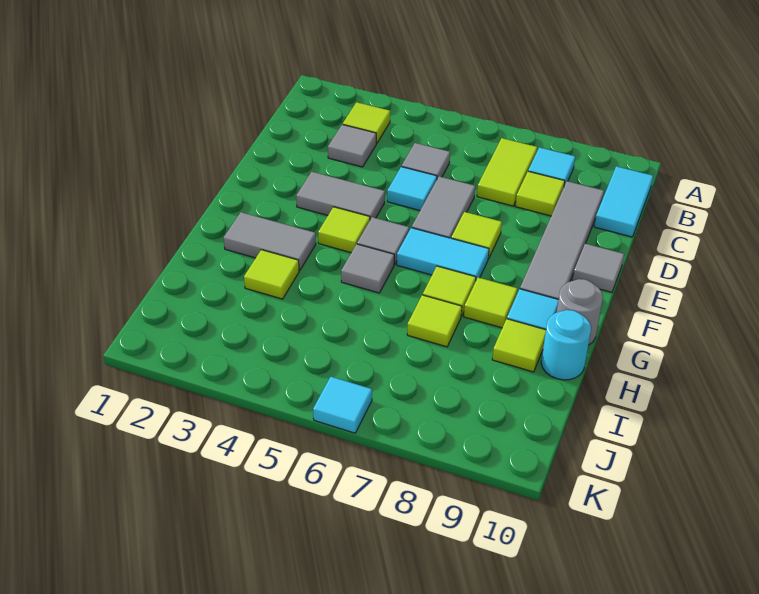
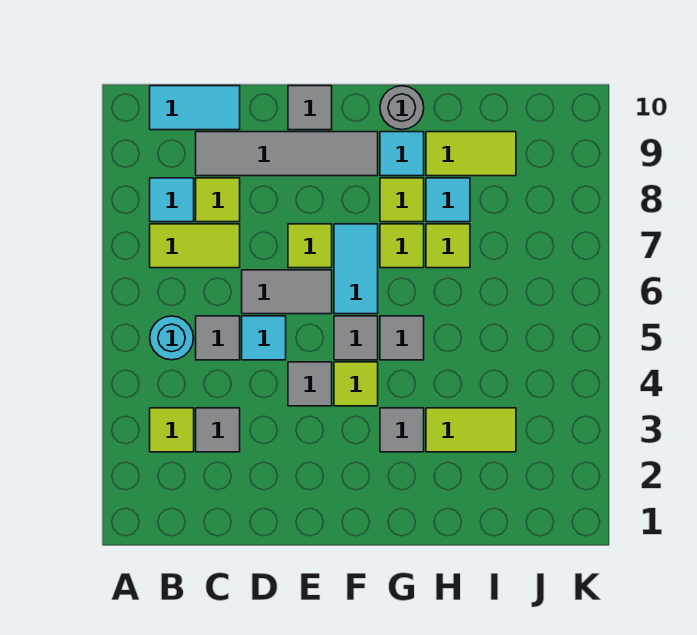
grey tile E3:E4 level 1 -> grey tile E4 level 1
grey tile G2:G3 level 1 -> grey tile G3 level 1
lime tile H3 level 1 -> lime tile H3:I3 level 1
lime tile H9 level 1 -> lime tile H9:I9 level 1
cyan round brick H10 level 1 -> cyan round brick B5 level 1
cyan tile K6 level 1 -> cyan tile H8 level 1

